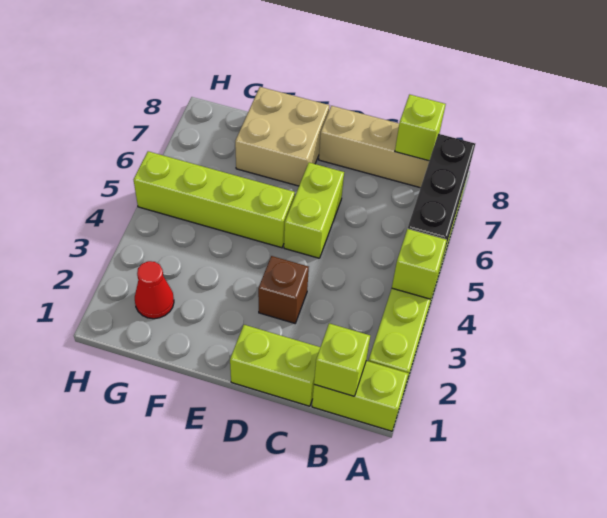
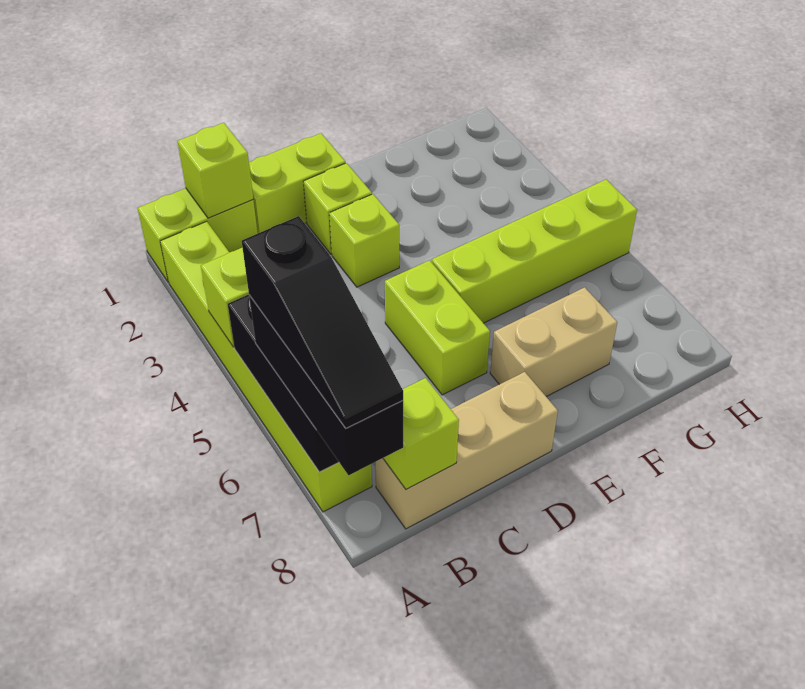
none -> black brick A6:A8 level 3
none -> black slope A6:A8 level 4 top 6
none -> lime brick D2 level 1
brown brick D3 level 1 -> lime brick D3 level 1
tan brick E7:F8 level 1 -> tan brick E7:F7 level 1
red cone G2 level 1 -> none

